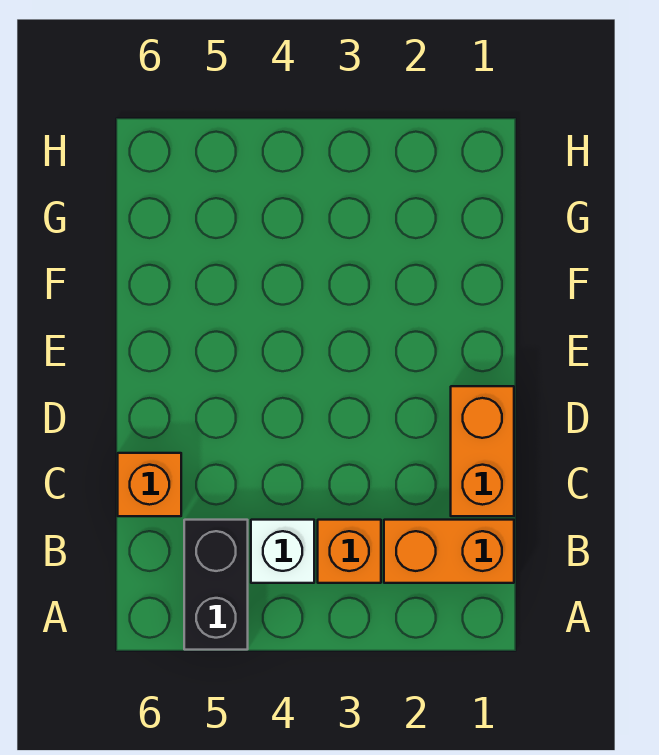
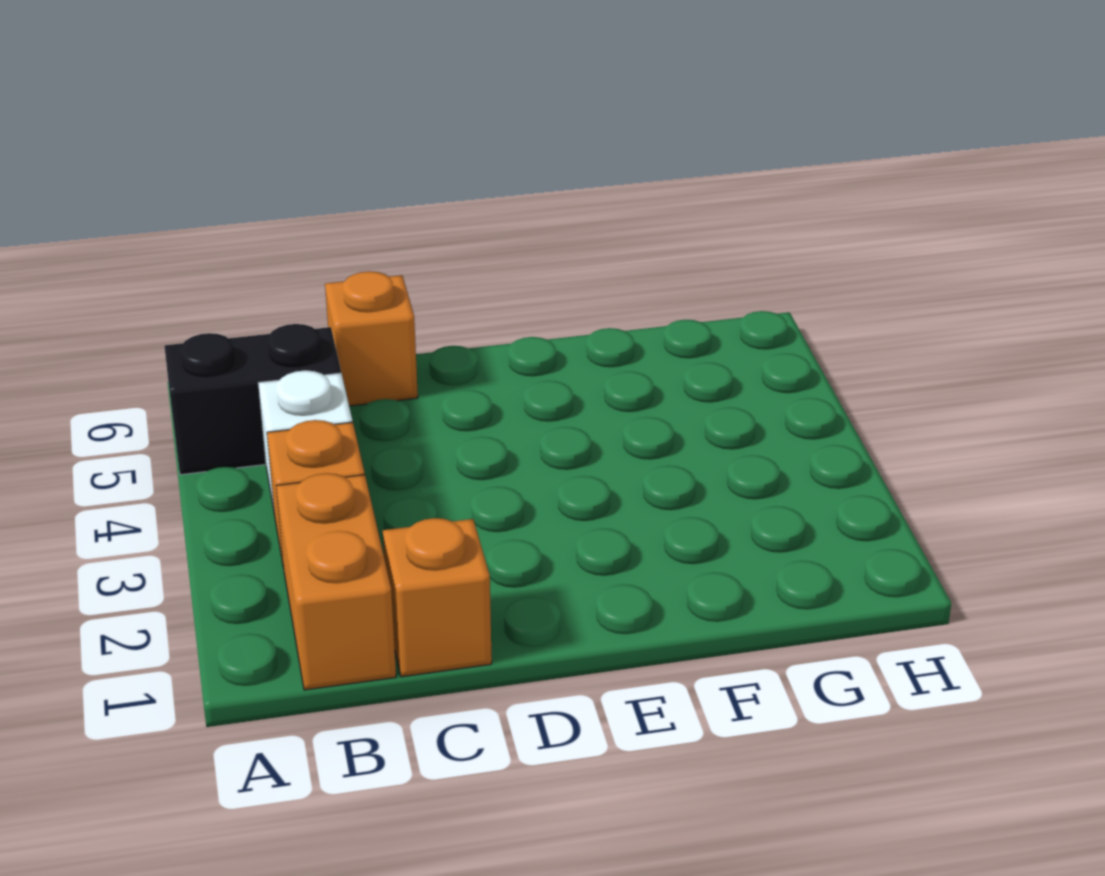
orange brick C1:D1 level 1 -> orange brick C1 level 1

